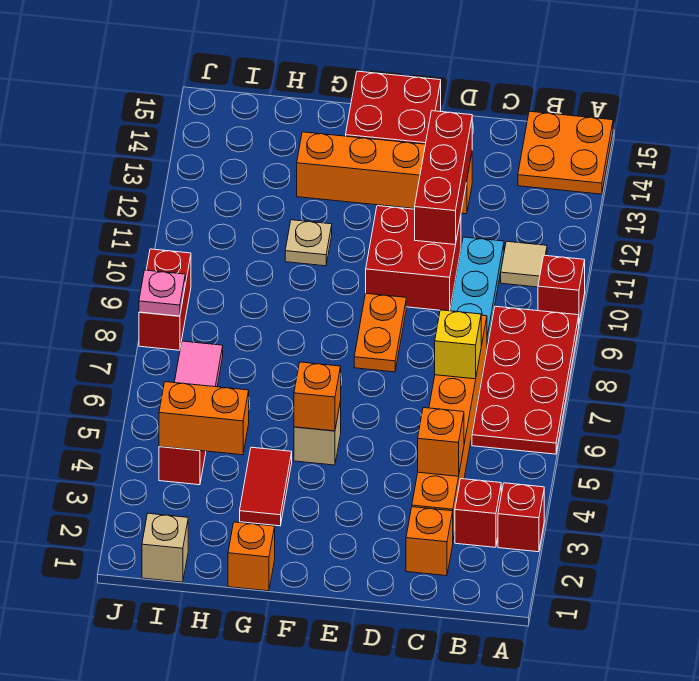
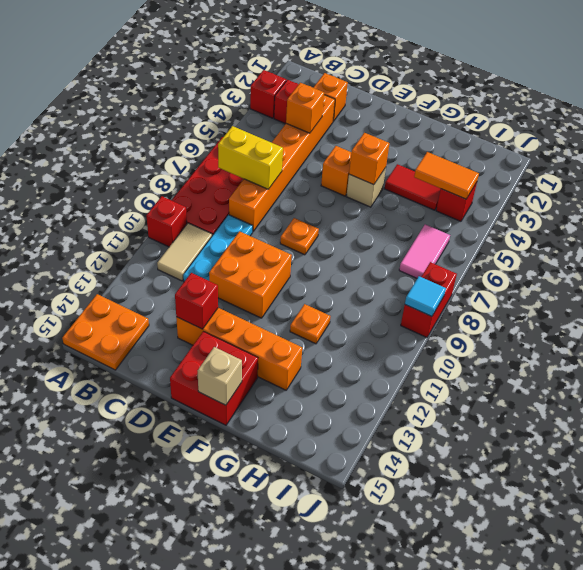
tan tile B11 level 1 -> tan tile B10:B11 level 1
yellow brick C7 level 2 -> yellow brick B7:C7 level 2
red brick D10:E11 level 1 -> orange brick D10:E11 level 1
red brick D11:D13 level 2 -> red brick D13 level 2
orange plate E8:E9 level 1 -> orange plate E8 level 1
orange brick G1 level 1 -> orange brick E5 level 1
red tile G3:G4 level 1 -> red tile G4:H4 level 1
tan plate G11 level 1 -> orange plate G11 level 1
orange brick H4:I4 level 2 -> orange tile H4:I4 level 2
tan brick I1 level 1 -> tan brick F15 level 2
pink plate J8 level 2 -> none
none -> cyan tile J9 level 2

